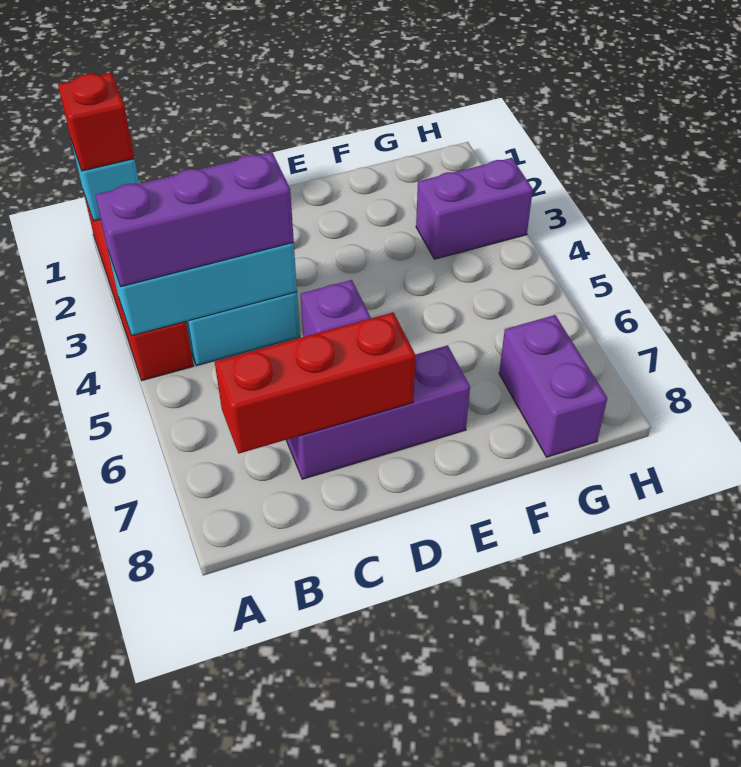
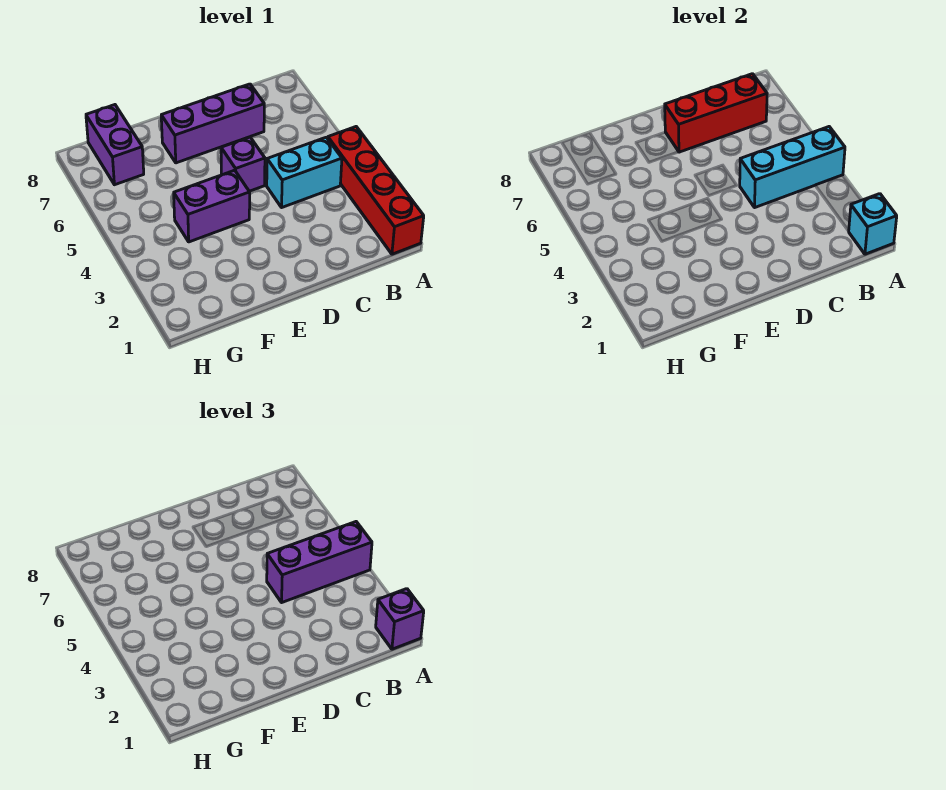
red brick A1 level 3 -> purple brick A1 level 3
purple brick G3:H3 level 1 -> purple brick E4:F4 level 1

